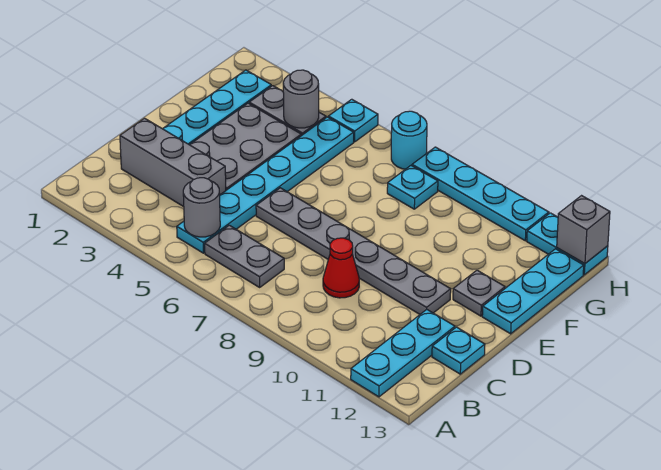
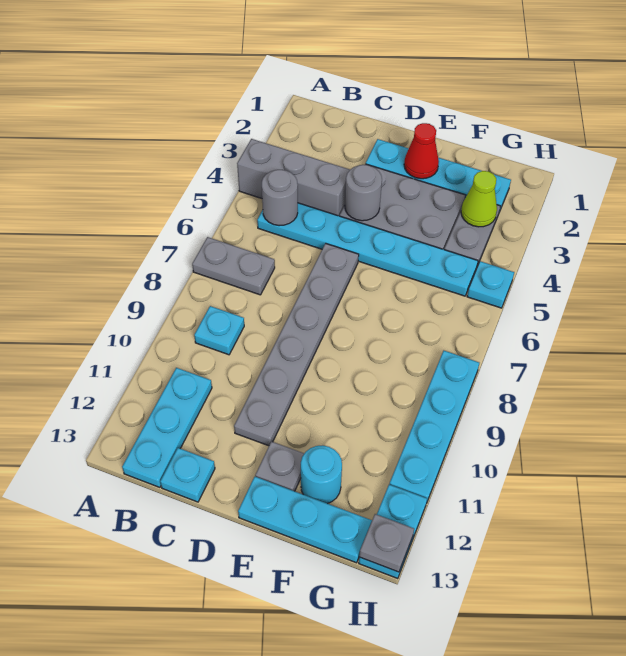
cyan plate A12:C12 level 1 -> cyan plate B11:B13 level 1
grey plate B6:B7 level 1 -> grey plate A7:B7 level 1
grey brick C2:C4 level 1 -> grey brick A4:C4 level 1
red cone C9 level 1 -> red cone E2 level 2
none -> lime cone G3 level 2
grey round brick G4 level 2 -> grey round brick D4 level 2
cyan plate G8 level 1 -> cyan plate B9 level 1
cyan round brick H7 level 1 -> cyan round brick F12 level 1
grey brick H13 level 2 -> grey plate H13 level 2

